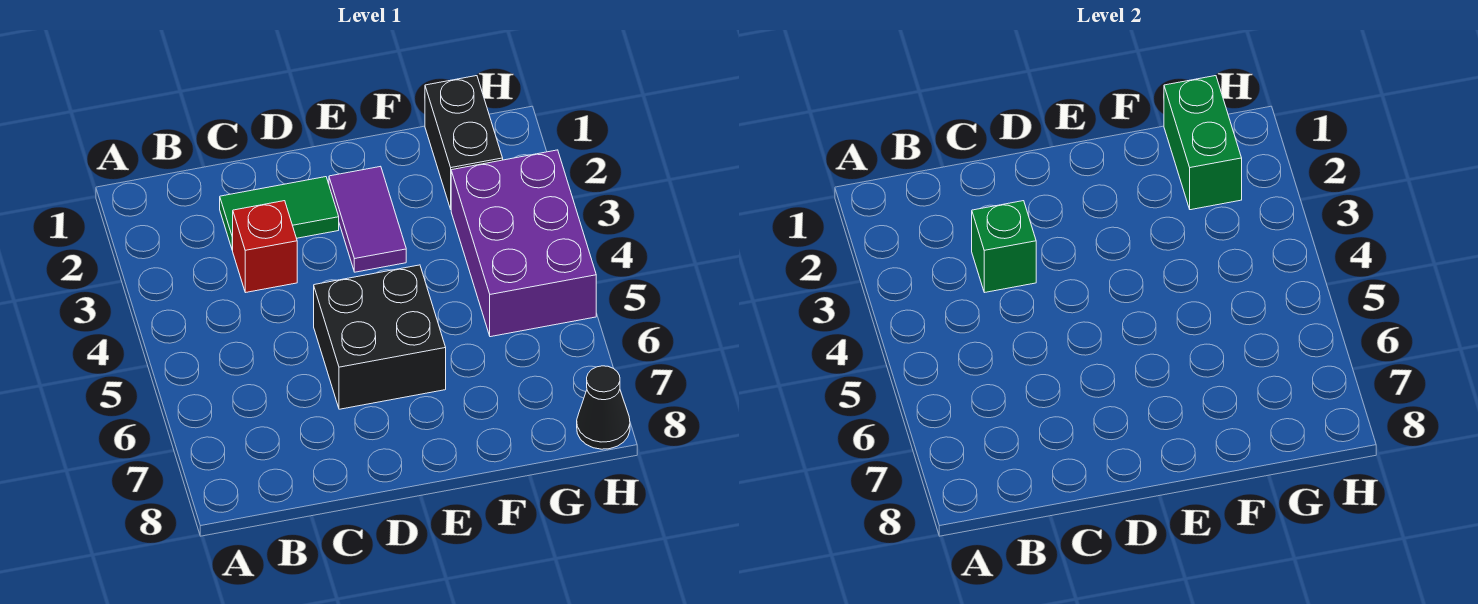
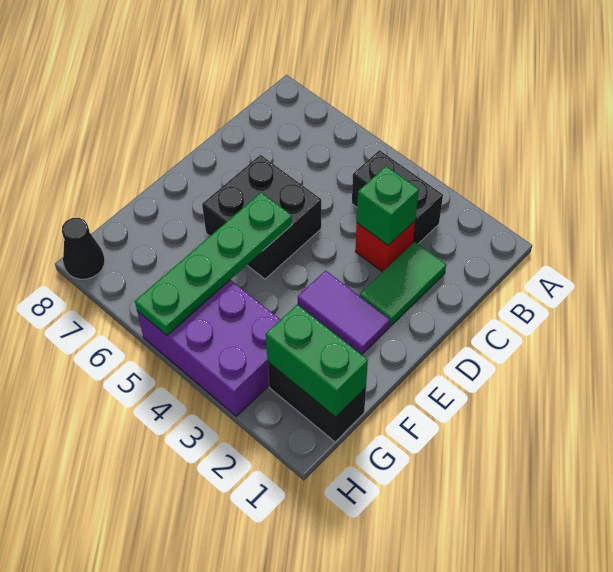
none -> black brick B3:B4 level 1
none -> green plate E5:H5 level 2

